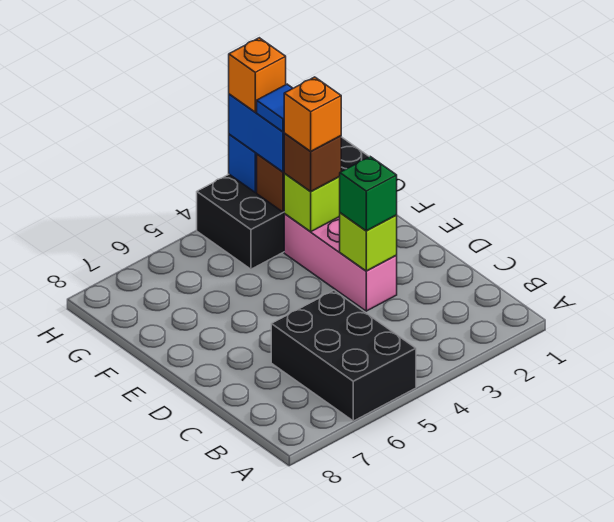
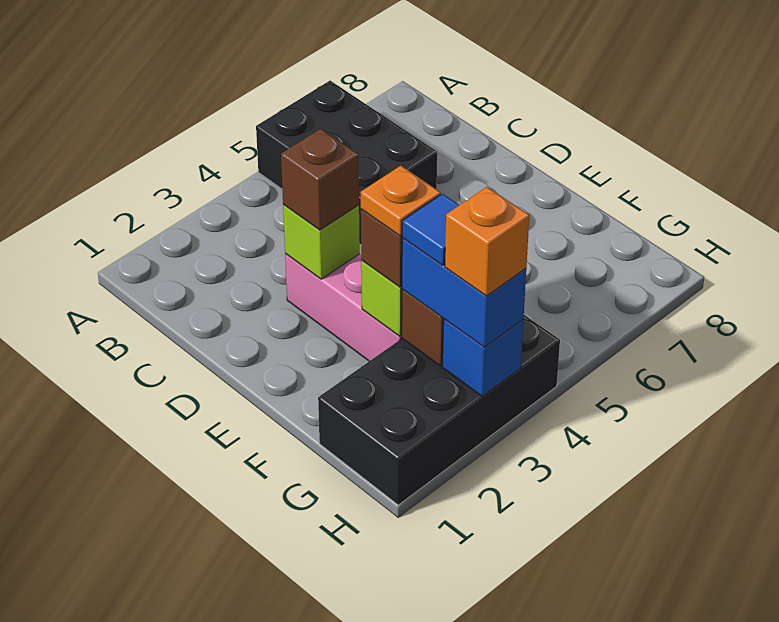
green brick D3 level 3 -> brown brick D3 level 3
orange brick F3 level 4 -> orange plate F3 level 4

